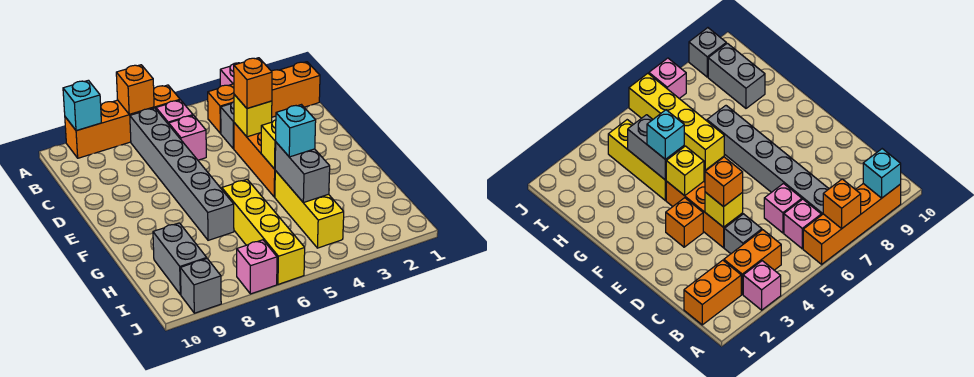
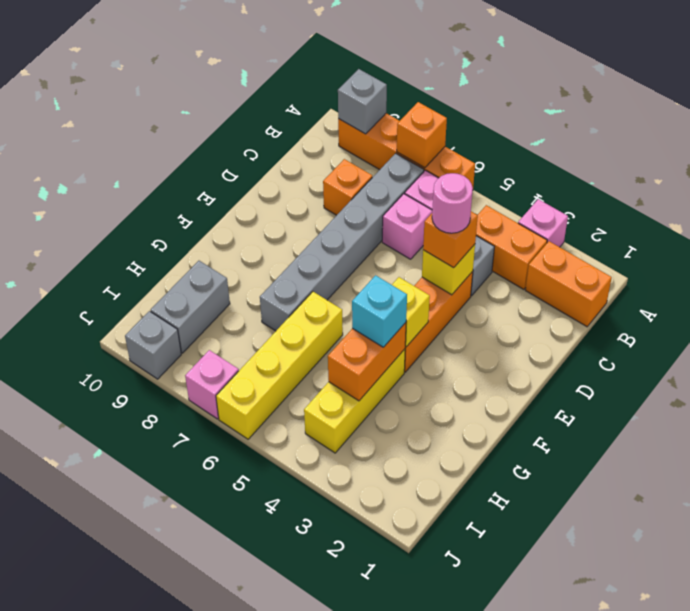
cyan brick A9 level 2 -> grey brick A9 level 2
none -> pink round brick D4 level 4
orange brick E3 level 1 -> orange brick C8 level 1
grey brick G4:H4 level 2 -> orange brick G4:H4 level 2

